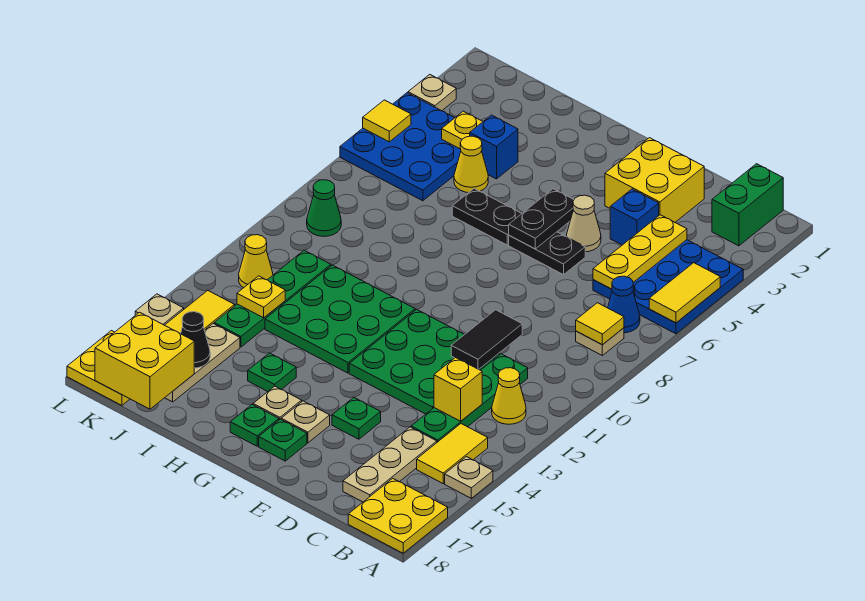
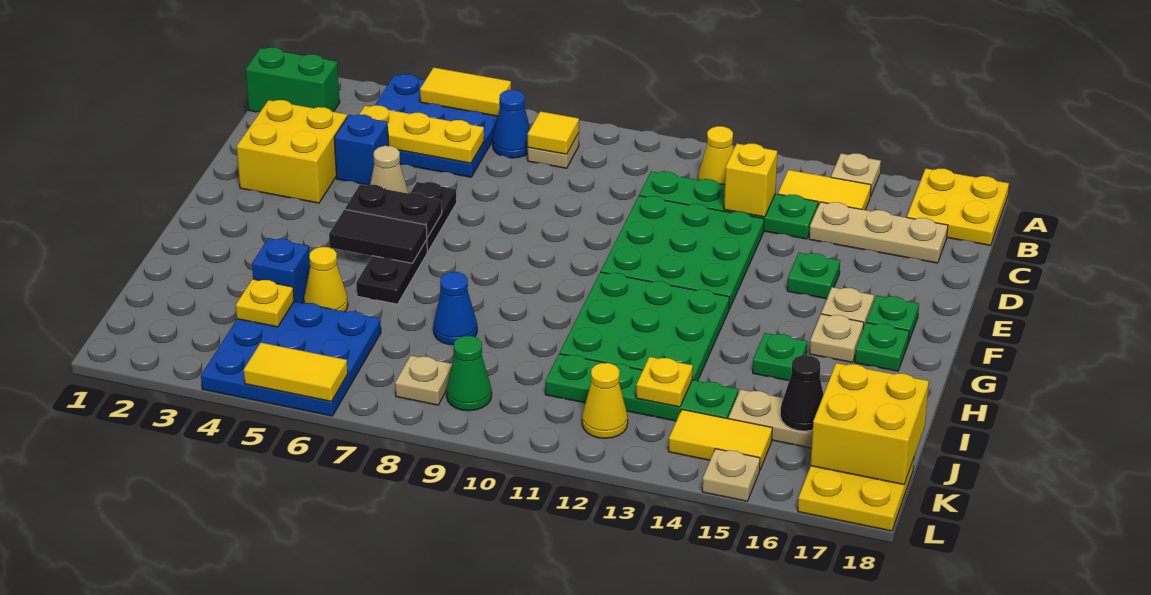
black tile D10:D11 level 2 -> black tile G5:G6 level 2
none -> blue cone I8 level 1
tan plate L3 level 1 -> tan plate K8 level 1
yellow tile L5 level 2 -> yellow tile L5:L6 level 2

